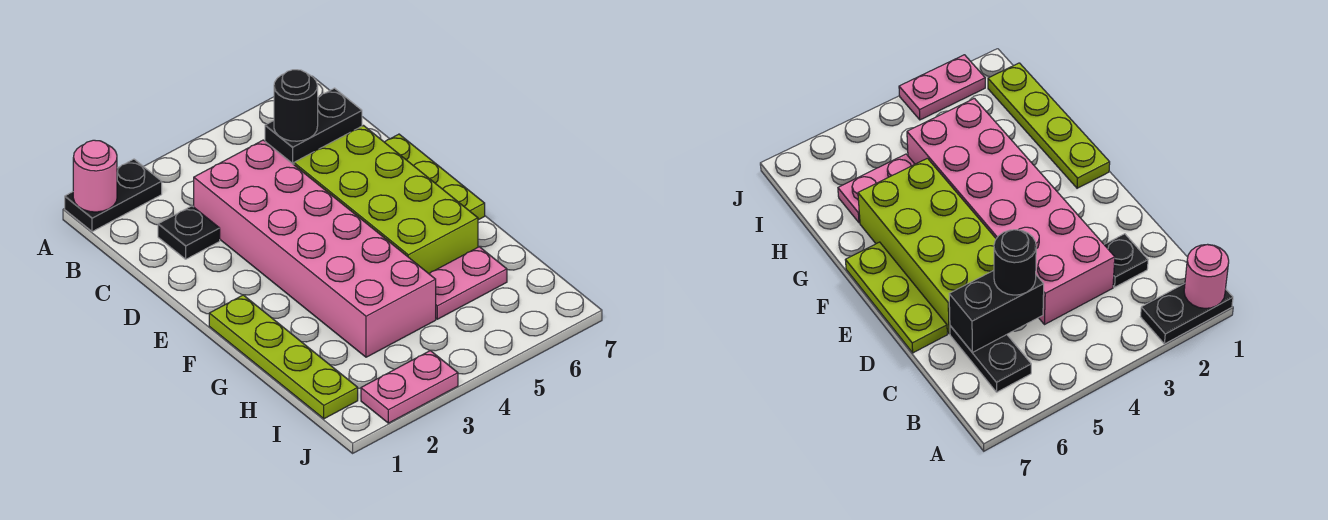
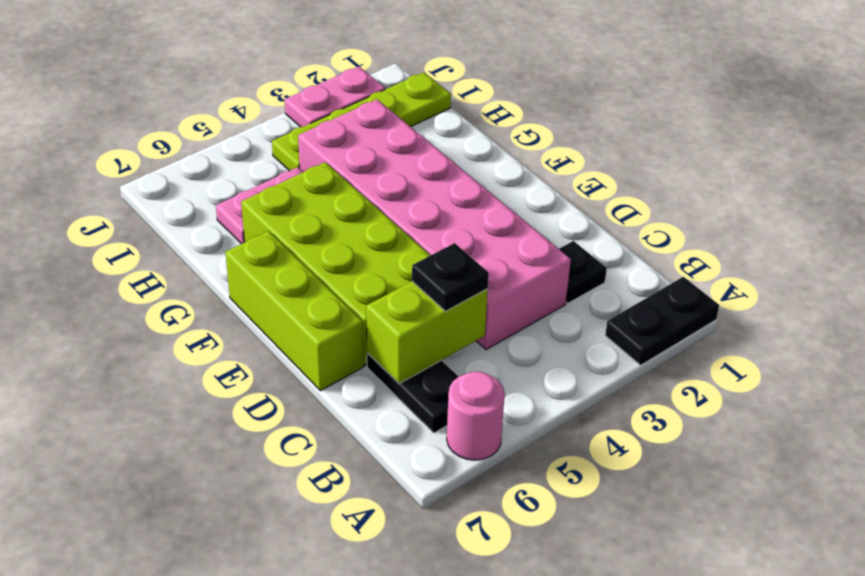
pink round brick A1 level 2 -> pink round brick A6 level 1
black brick C5:C6 level 2 -> lime brick C5:C6 level 2
black round brick C5 level 3 -> black plate C5 level 3
lime plate D7:F7 level 1 -> lime brick D7:F7 level 1
lime plate F1:I1 level 1 -> lime plate I1:I4 level 1

